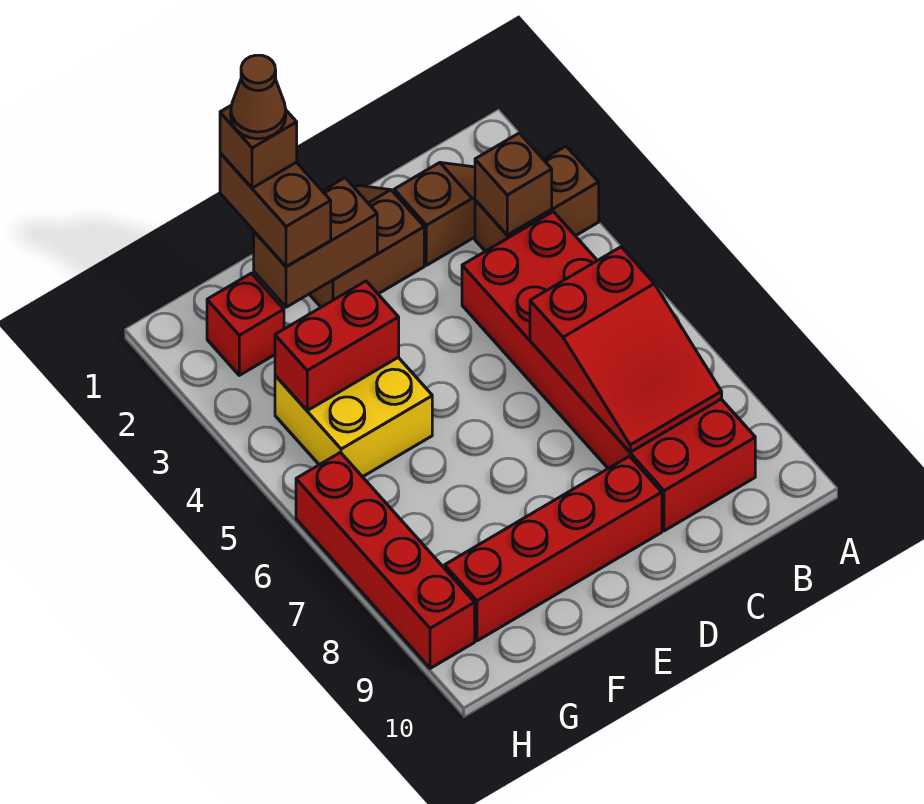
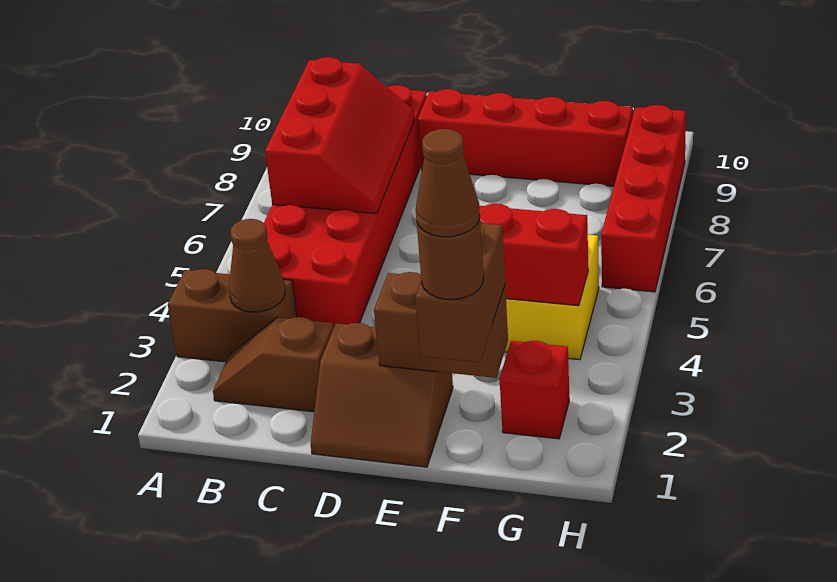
brown brick B3 level 2 -> brown cone B3 level 2
red slope B6:C8 level 2 top 6 -> red slope B6:C8 level 2 top B
brown brick F1 level 4 -> brown round brick F1 level 4

